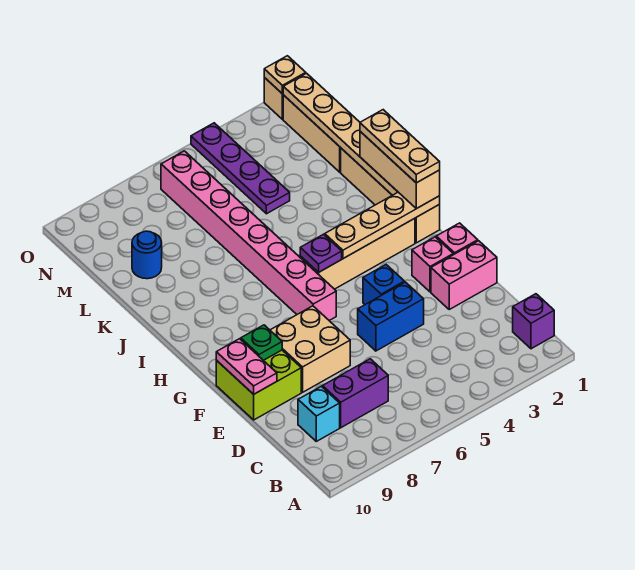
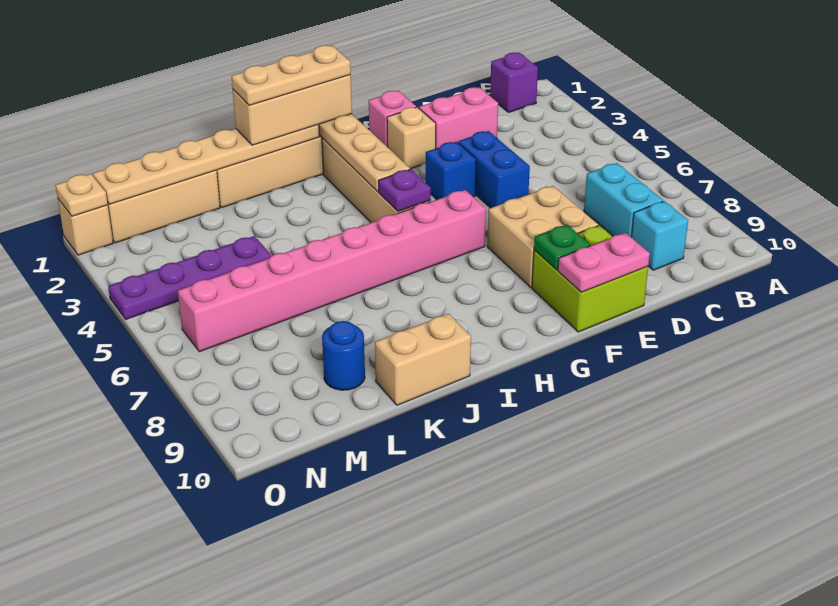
purple brick C7:C8 level 1 -> cyan brick C7:C8 level 1
pink brick E1:E2 level 1 -> pink brick D2:E2 level 1
pink brick F2 level 1 -> tan brick F2 level 1
none -> tan brick J10:K10 level 1

